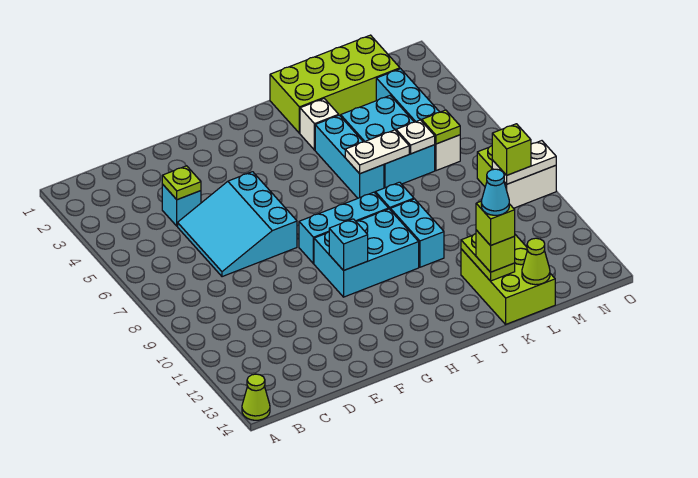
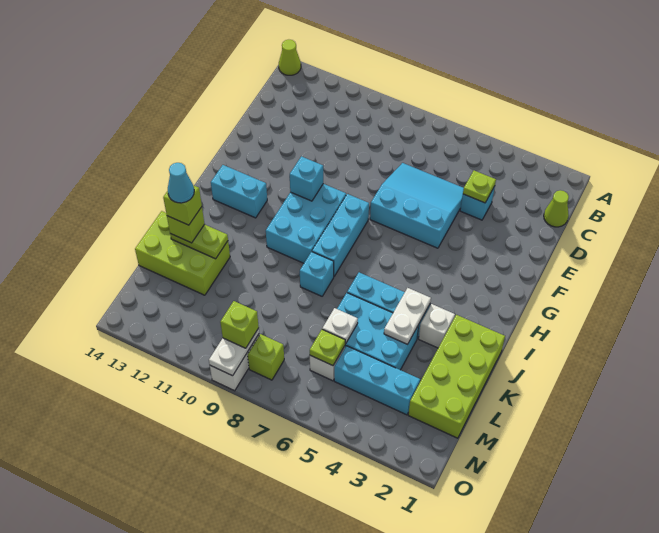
white plate J6:K6 level 2 -> white plate J4:K4 level 2
cyan brick J9:J10 level 1 -> cyan brick H12:H13 level 1
lime cone L14 level 2 -> lime cone C1 level 1

